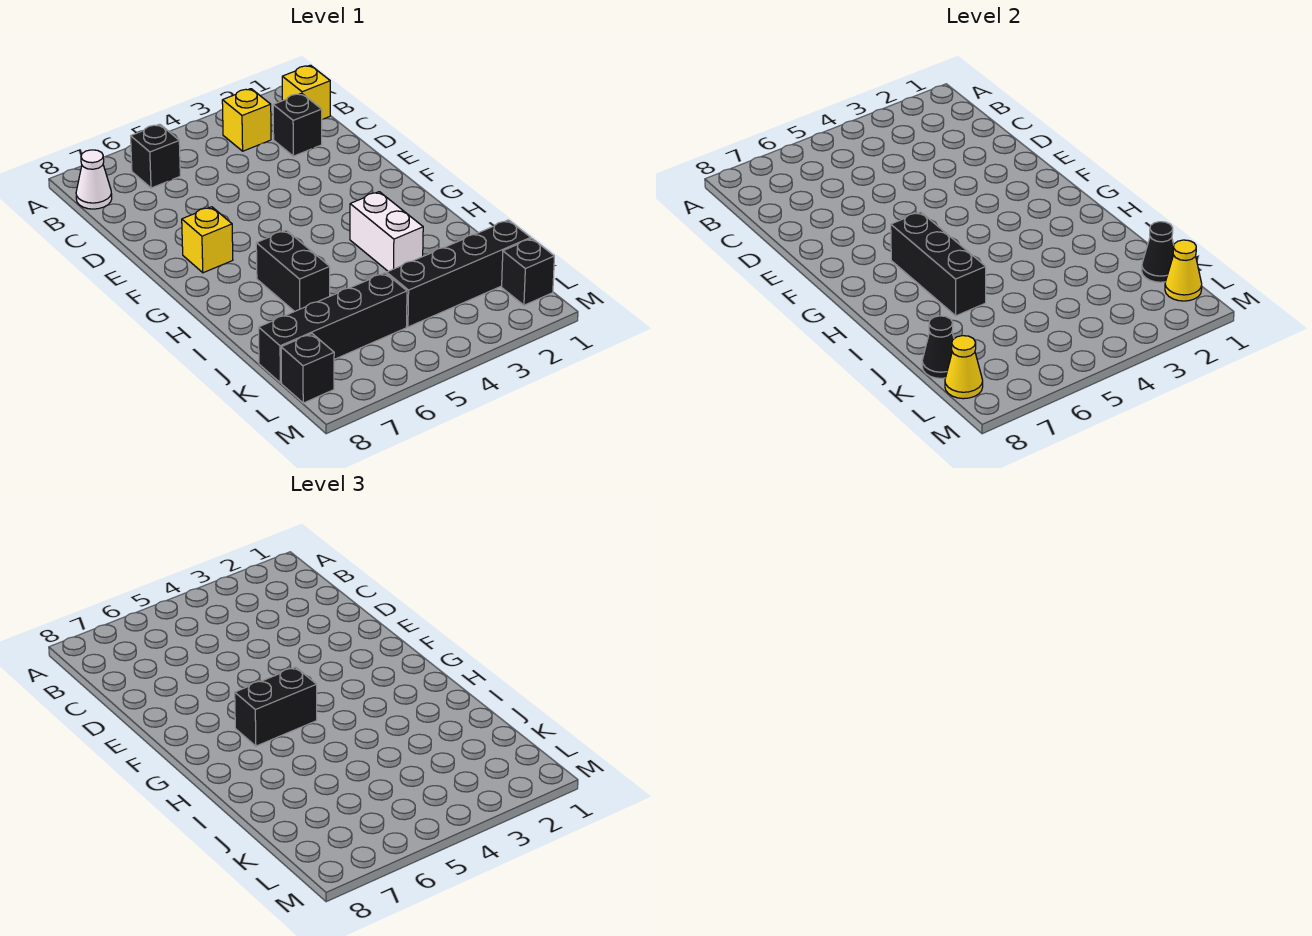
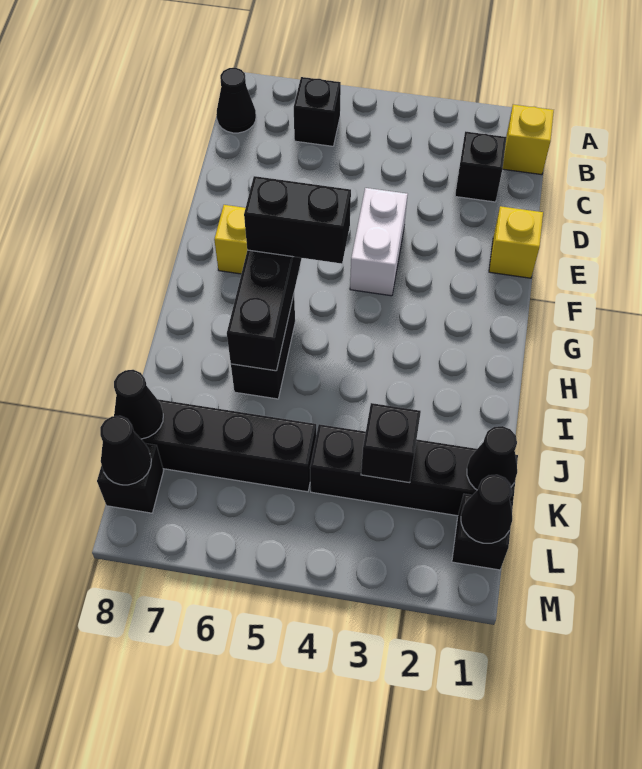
yellow brick B3 level 1 -> yellow brick E1 level 1
white cone B8 level 1 -> black cone B8 level 1
white brick H3:I3 level 1 -> white brick E4:F4 level 1
none -> black brick K3 level 2
yellow cone L1 level 2 -> black cone L1 level 2
yellow cone L8 level 2 -> black cone L8 level 2

